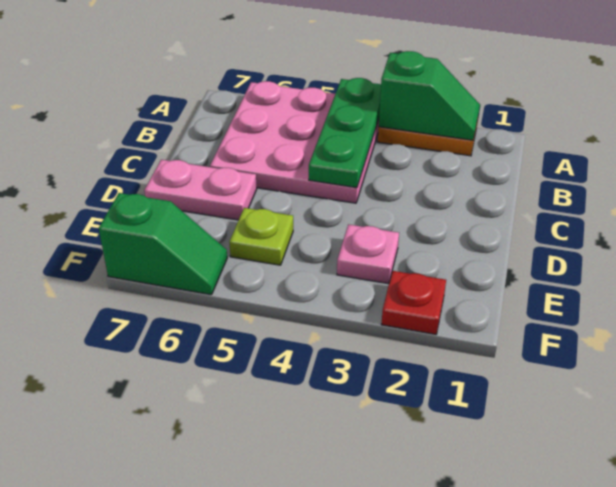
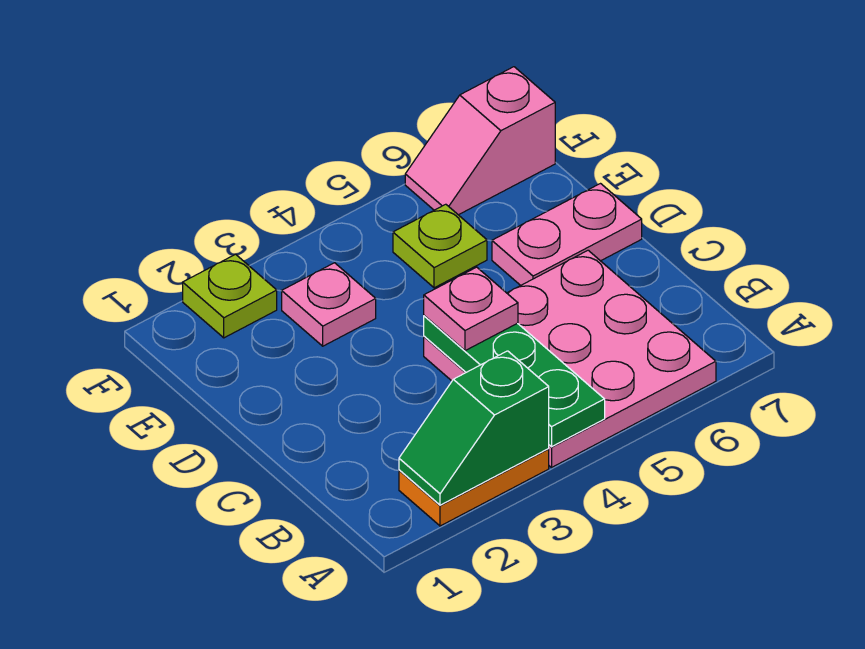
none -> pink plate C4 level 3
red plate F2 level 1 -> lime plate F2 level 1
green slope F6:F7 level 1 top 7 -> pink slope F6:F7 level 1 top 7

